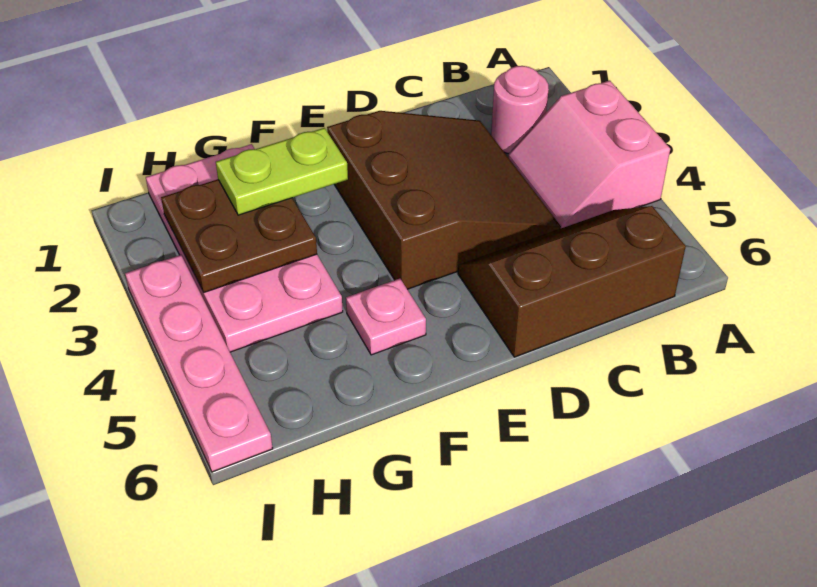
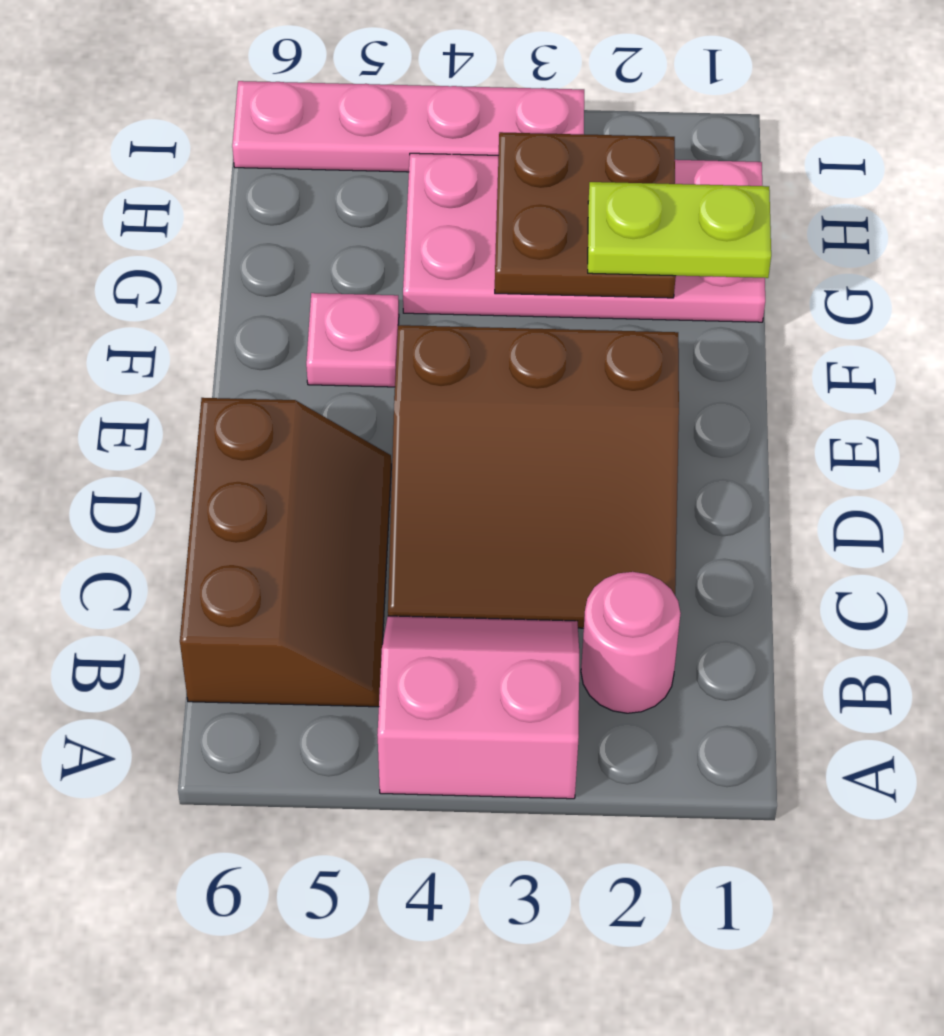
lime plate F2:G2 level 3 -> lime plate G1:G2 level 3

